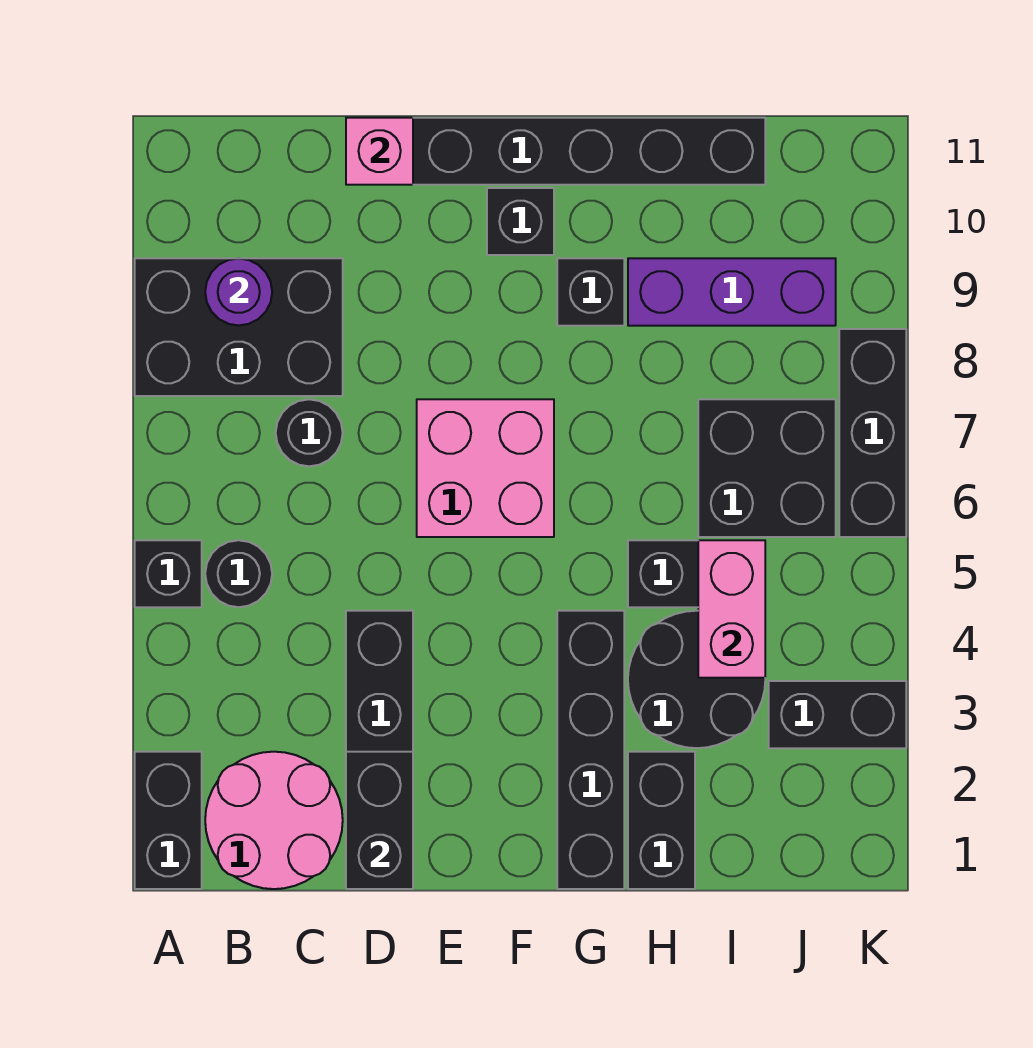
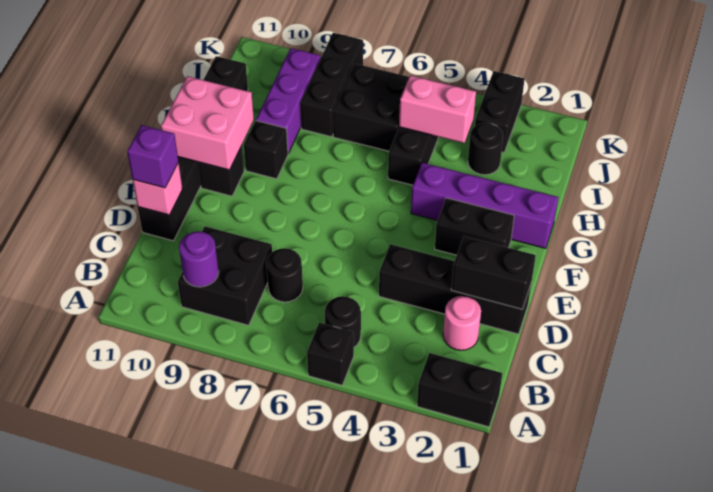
black brick A8:C9 level 1 -> black brick B8:C9 level 1
pink round brick B1:C2 level 1 -> pink round brick C2 level 1
none -> purple brick D11 level 3
pink brick E6:F7 level 1 -> pink brick F10:G11 level 2
black brick G1:G4 level 1 -> purple brick G1:G4 level 1
black brick H1:H2 level 1 -> black brick F2:F3 level 1
black round brick H3:I4 level 1 -> black round brick I3 level 1
black brick K6:K8 level 1 -> black brick I8:K8 level 1

